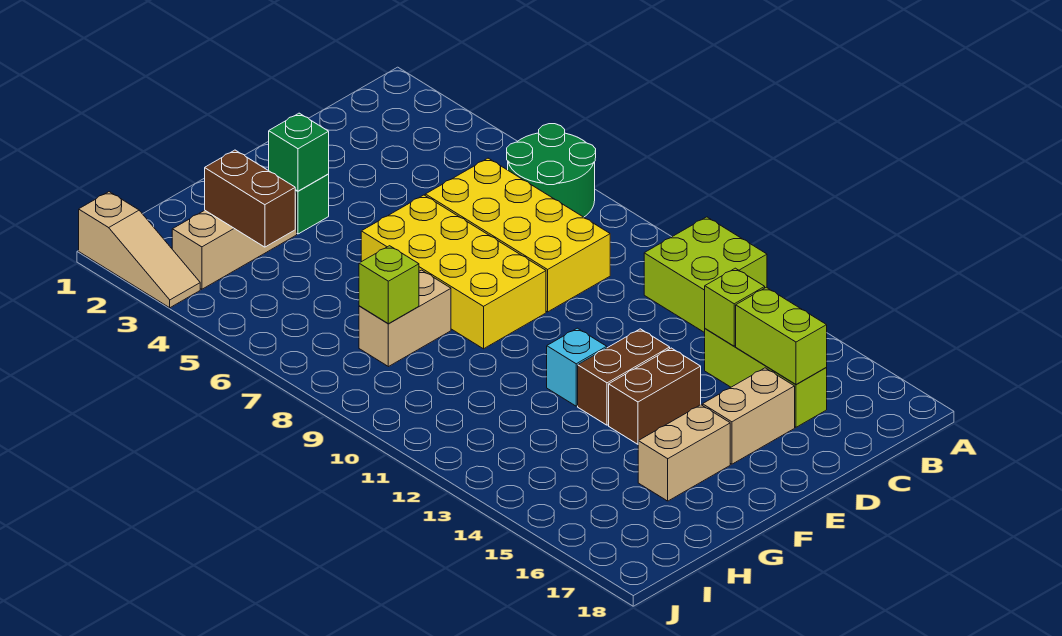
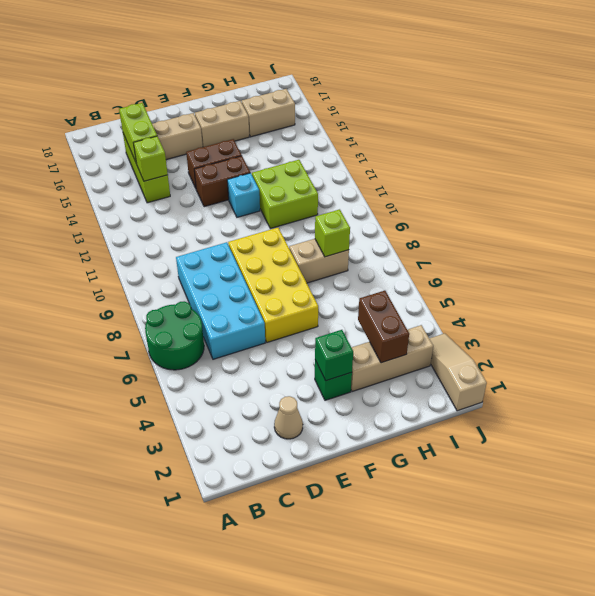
lime brick A11:B12 level 1 -> lime brick G11:H12 level 1
yellow brick C6:D9 level 1 -> cyan brick C6:D9 level 1
none -> tan cone D2 level 1
none -> tan brick H16:I16 level 1

